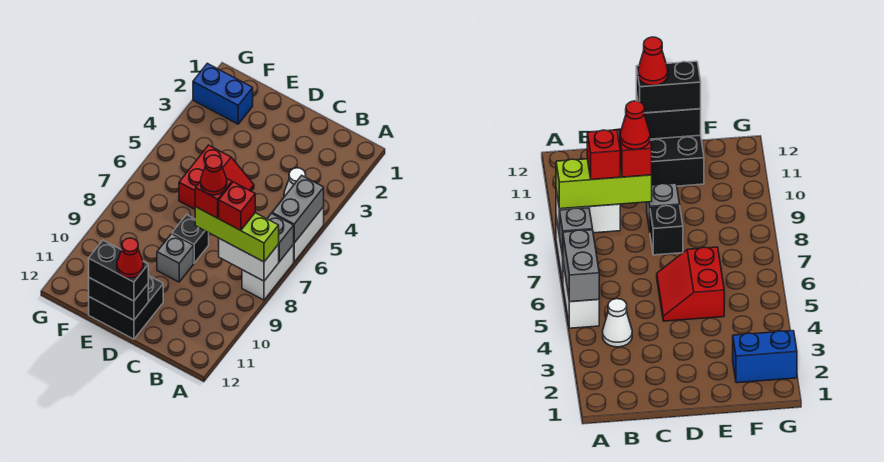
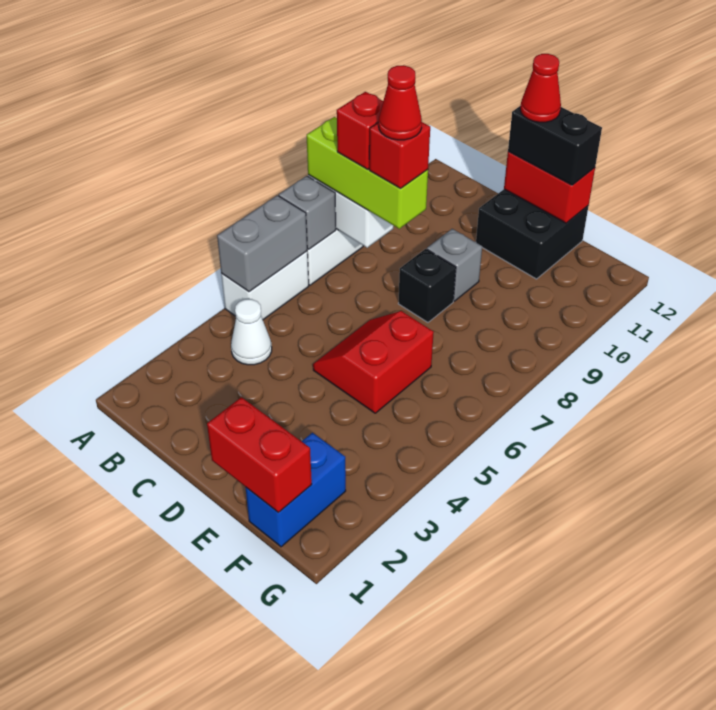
black brick D12:E12 level 2 -> red brick D12:E12 level 2
none -> red brick E1:F1 level 2
blue brick F2:G2 level 1 -> blue brick F1:F2 level 1

